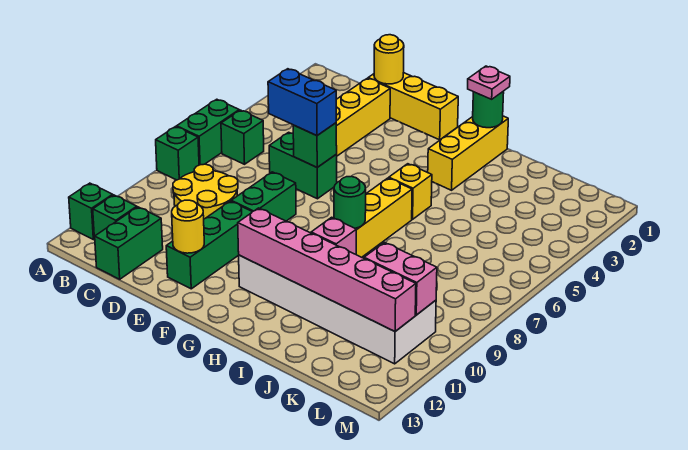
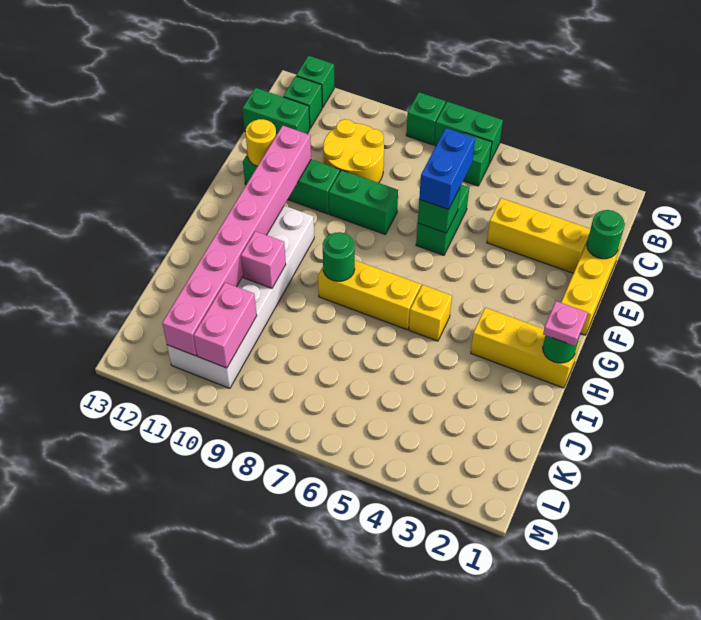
yellow round brick D1 level 2 -> green round brick D1 level 2
pink brick G11:L11 level 2 -> pink brick E11:L11 level 2

